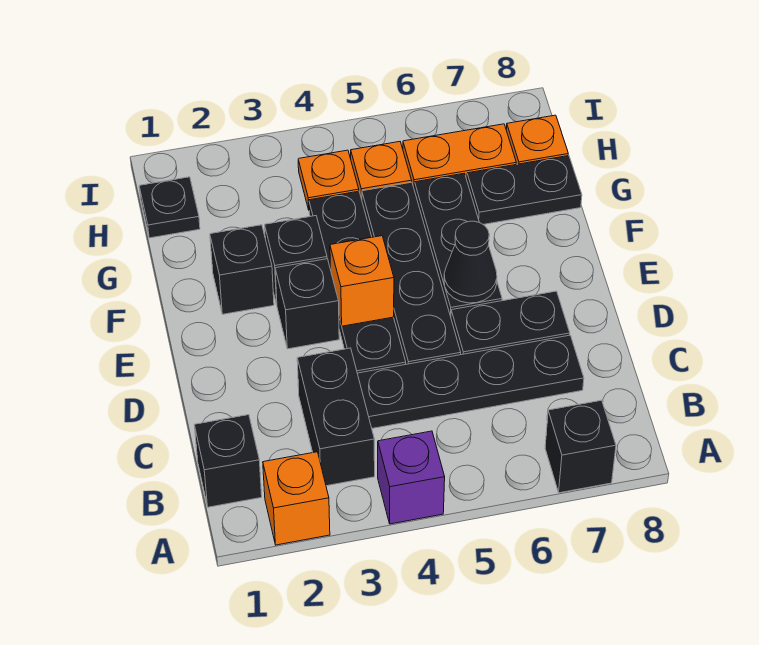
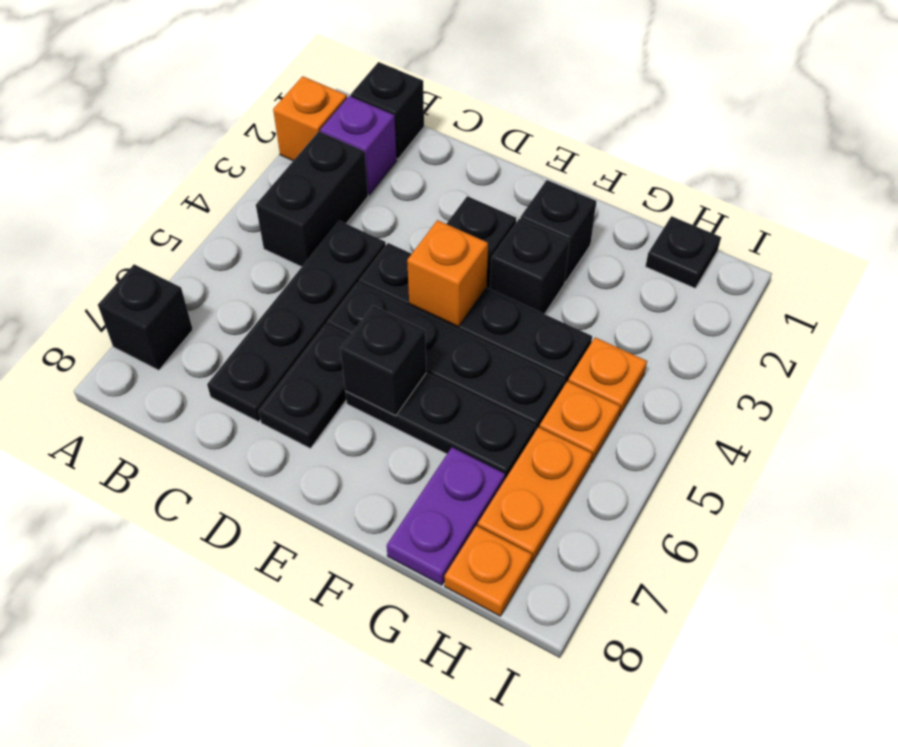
purple brick A4 level 1 -> purple brick B2 level 1
black brick B3:C3 level 1 -> black brick B3:B4 level 1
black cone E6 level 2 -> black brick E6 level 2
black plate G7:G8 level 1 -> purple plate G7:G8 level 1

